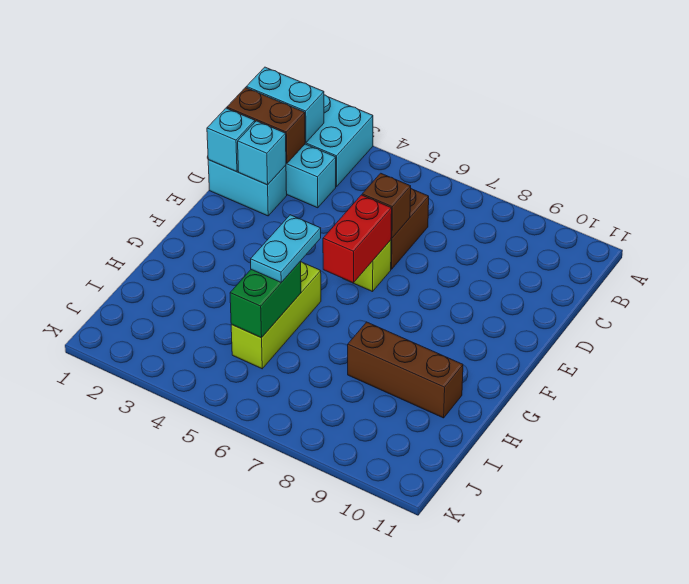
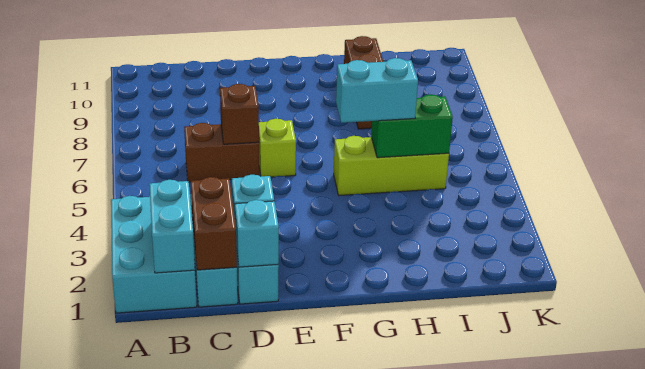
red brick E6:F6 level 2 -> none
cyan plate G5:H5 level 3 -> cyan brick G5:H5 level 3

